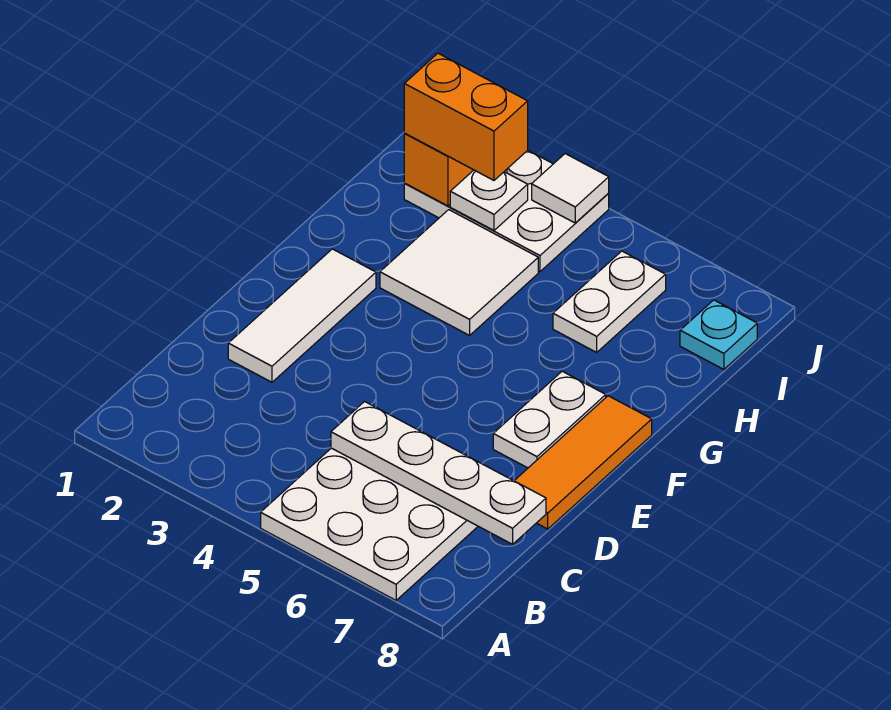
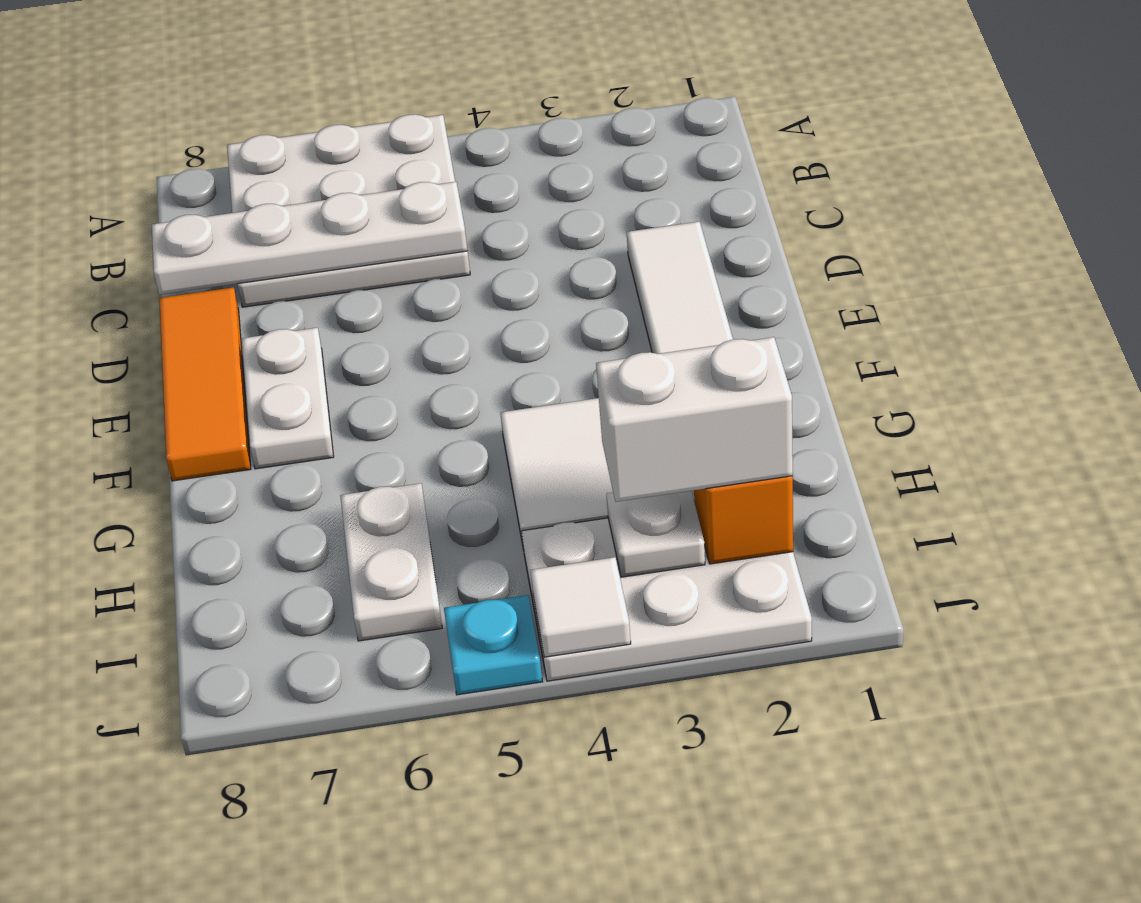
orange brick I2:I3 level 3 -> white brick I2:I3 level 3
cyan plate I8 level 1 -> cyan plate J5 level 1

